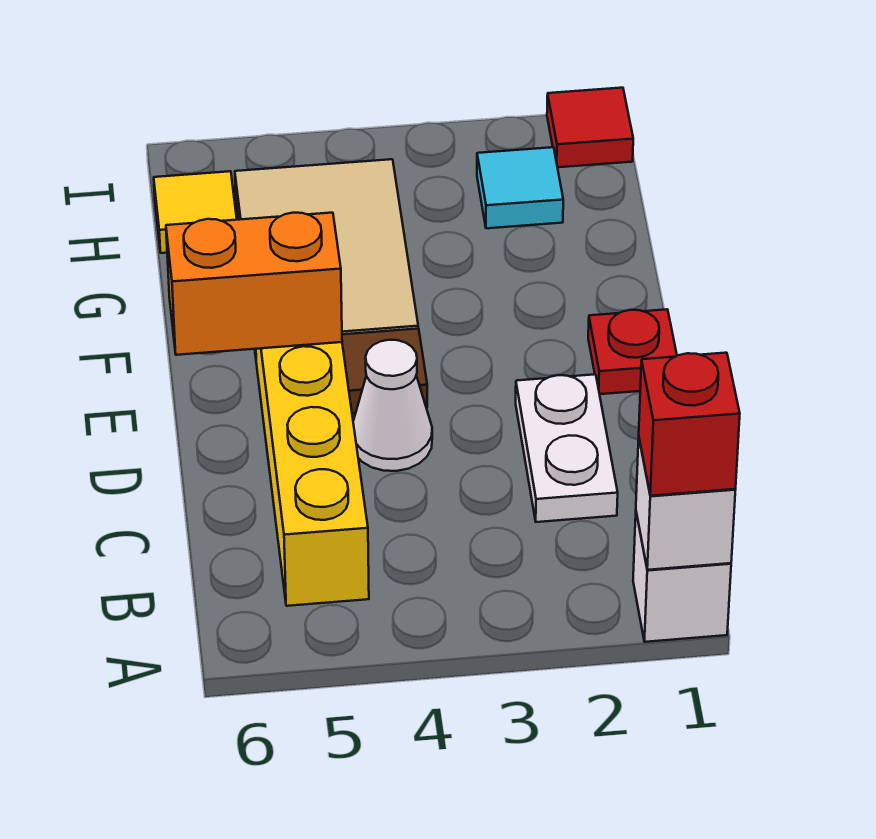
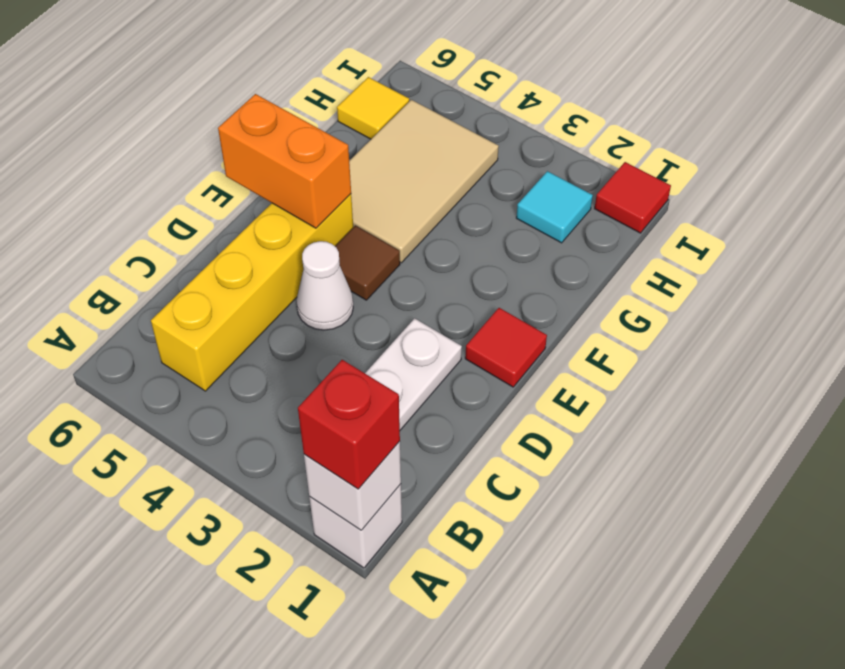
red plate E1 level 1 -> red tile E1 level 1

